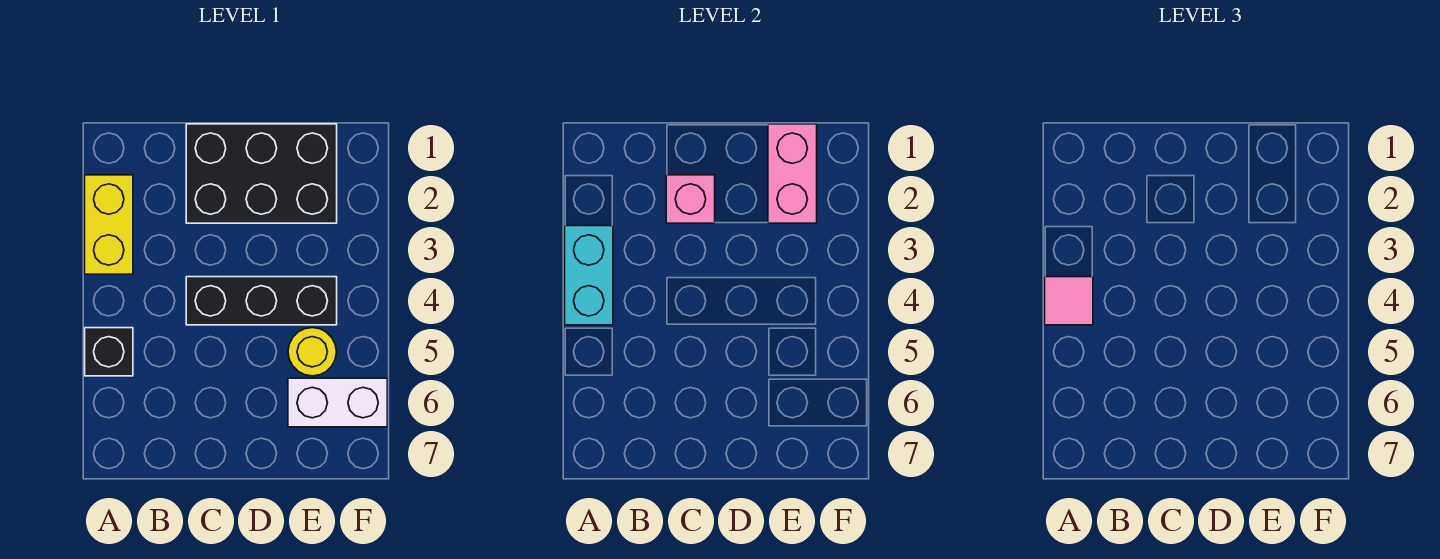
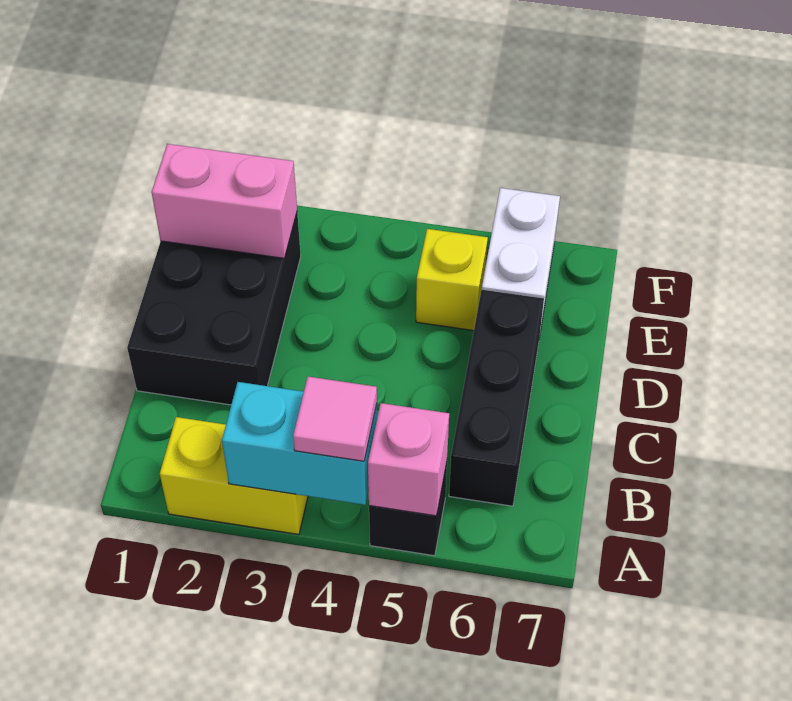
pink brick C2 level 2 -> pink brick A5 level 2
black brick C4:E4 level 1 -> black brick B6:D6 level 1
yellow round brick E5 level 1 -> yellow brick E5 level 1

